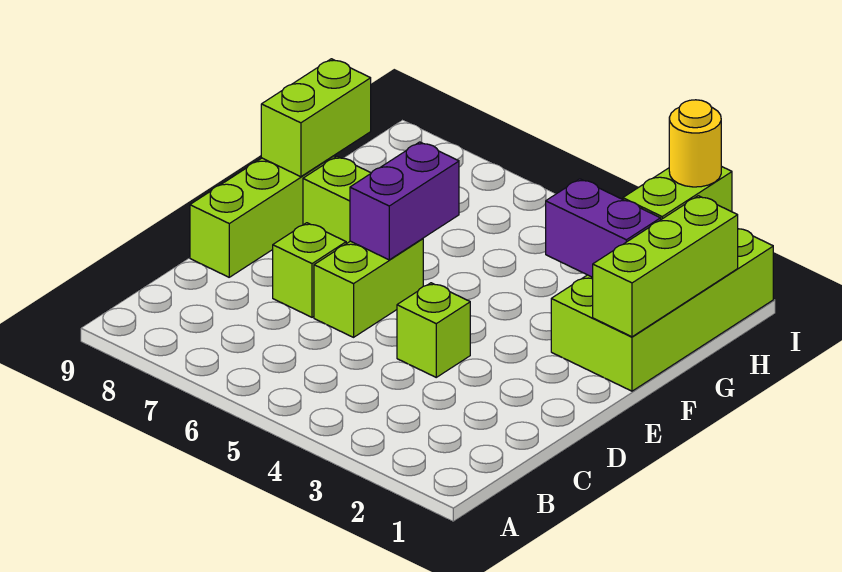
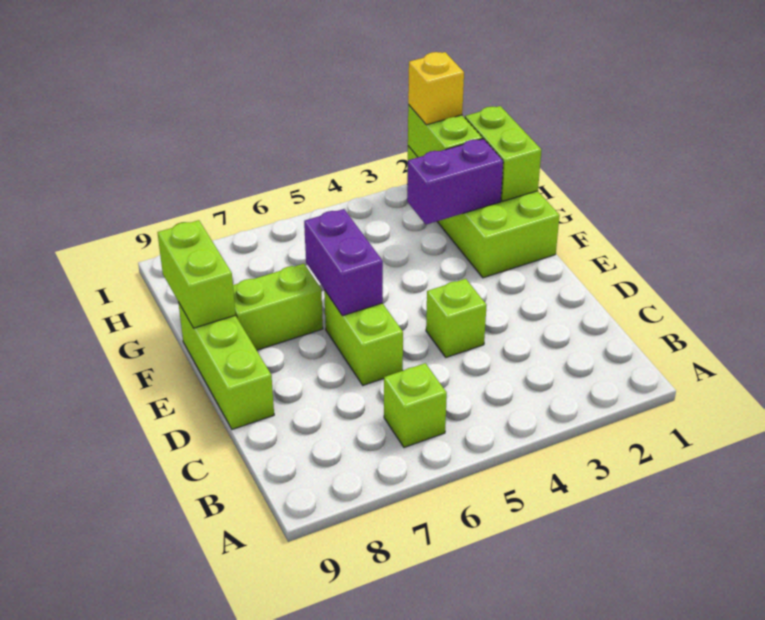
lime brick D7 level 1 -> lime brick B6 level 1
lime brick F1:H1 level 2 -> lime brick G1:H1 level 2
yellow round brick I2 level 3 -> yellow brick I2 level 3

